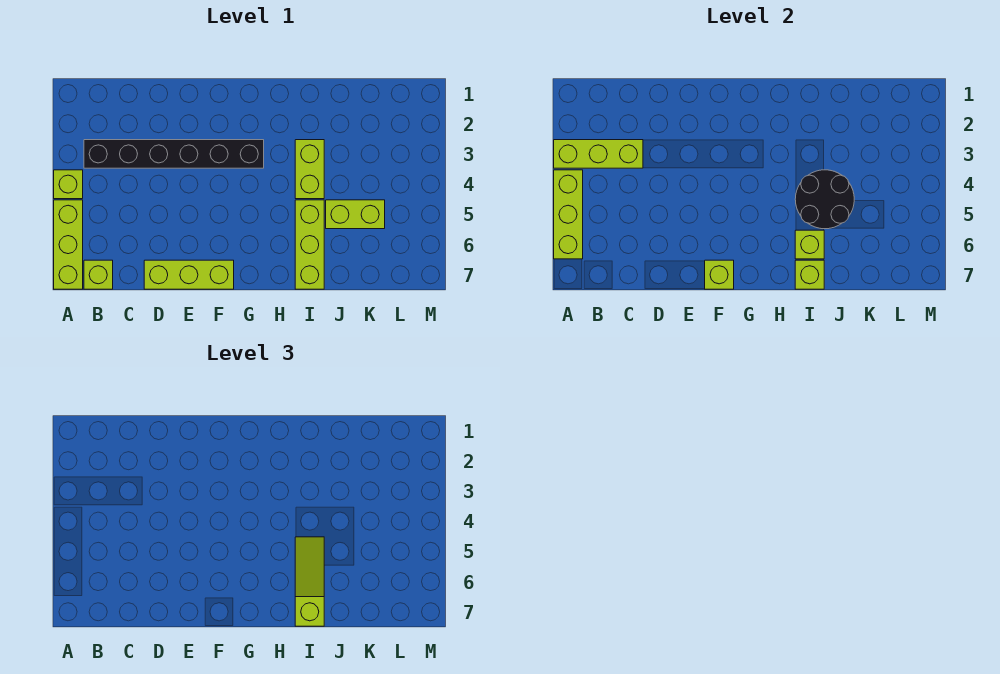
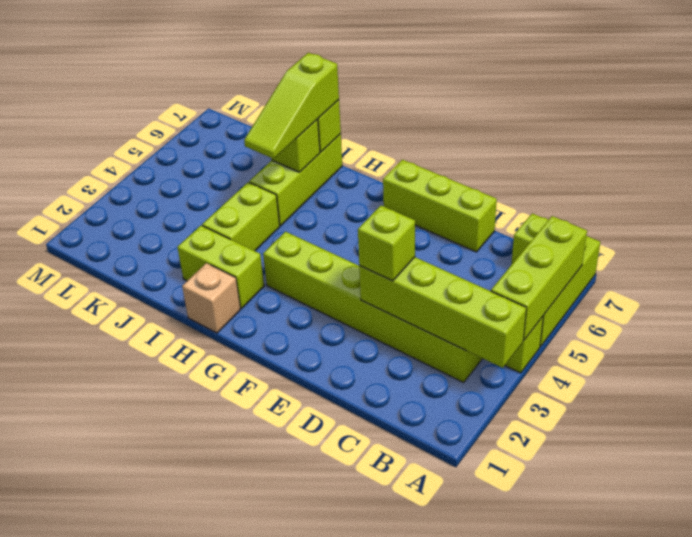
lime brick A3:C3 level 2 -> lime brick A3:D3 level 2
black brick B3:G3 level 1 -> lime brick B3:G3 level 1
lime brick F7 level 2 -> lime brick D3 level 3
none -> tan brick H1 level 1
black round brick I4:J5 level 2 -> none
lime brick J5:K5 level 1 -> lime brick H2:I2 level 1

